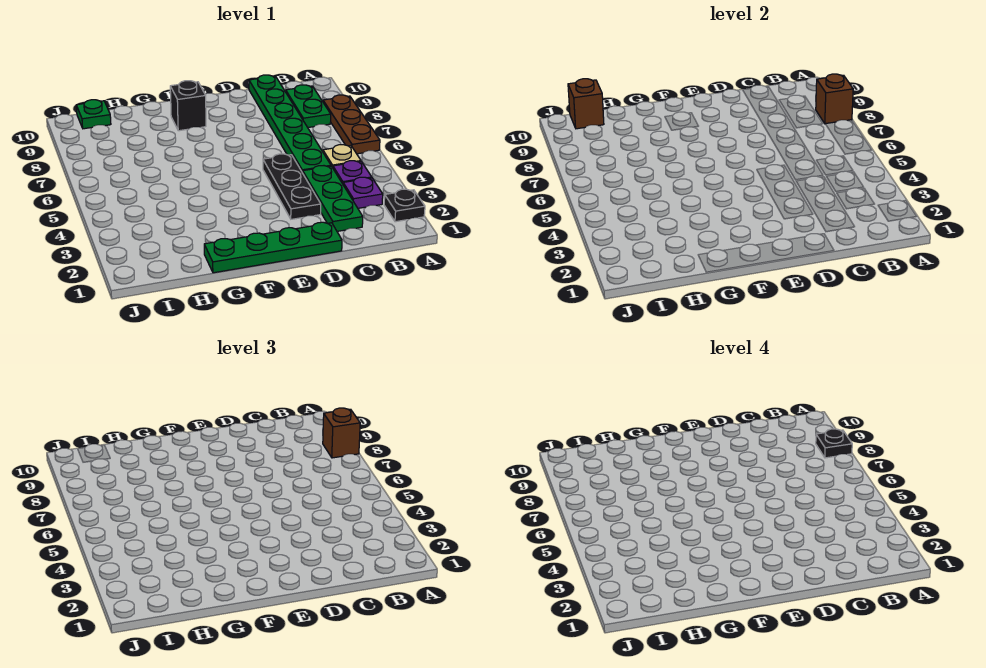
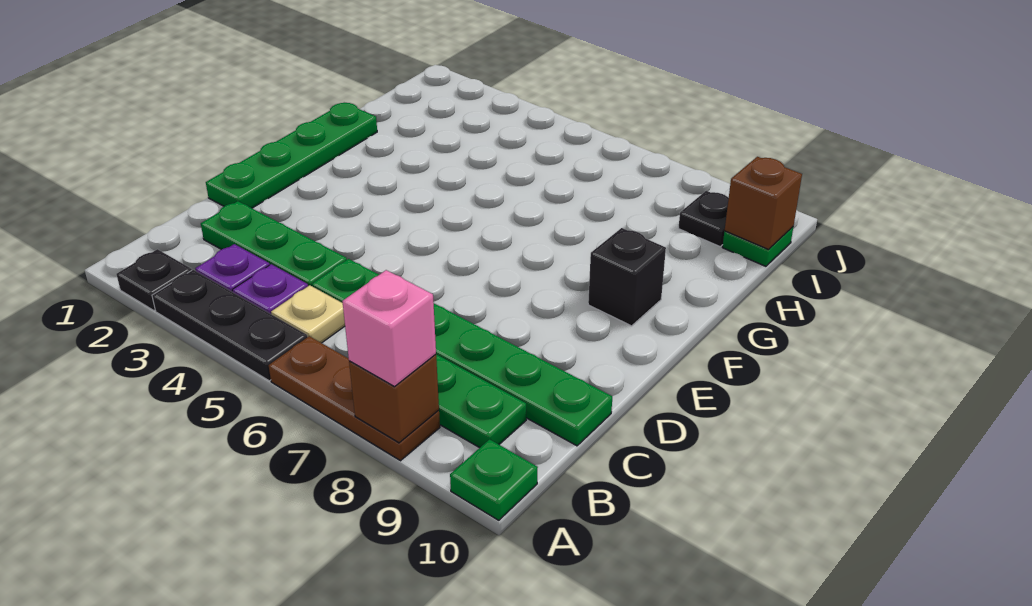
brown brick A8 level 3 -> pink brick A8 level 3
black plate A8 level 4 -> black plate I9 level 1
none -> green plate A10 level 1
black plate D3:D5 level 1 -> black plate A3:A5 level 1

